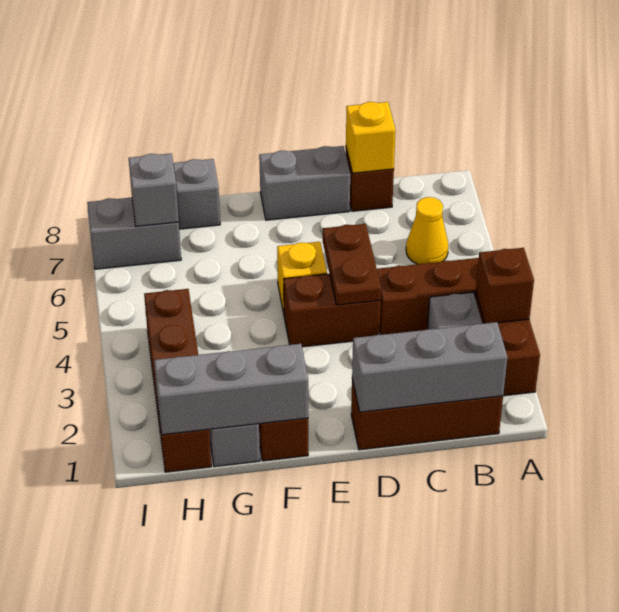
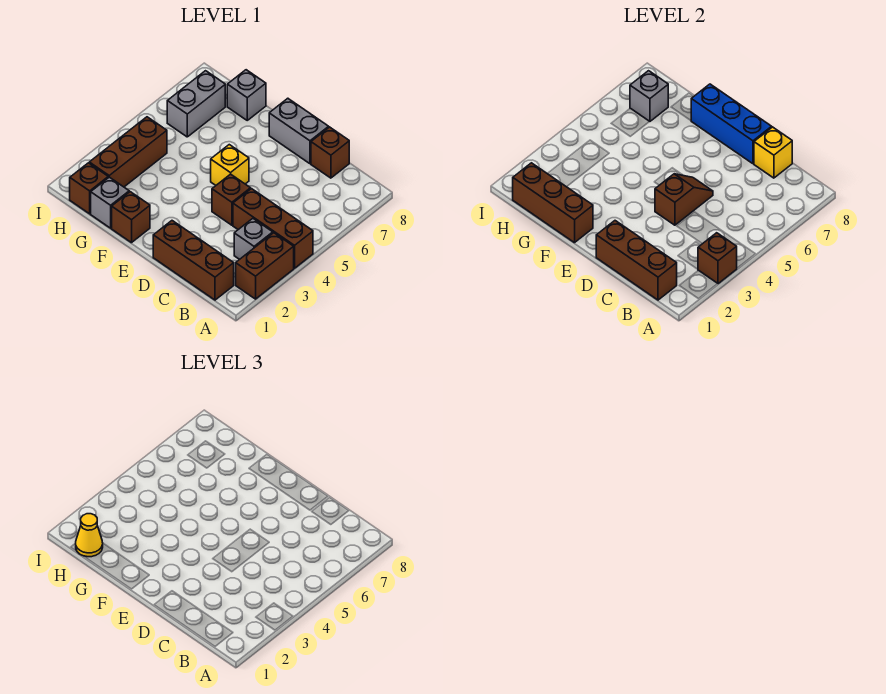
grey brick B1:D1 level 2 -> brown brick B1:D1 level 2
yellow cone B6 level 1 -> yellow cone H1 level 3
brown brick D4:E4 level 1 -> brown brick D4 level 1
brown plate D4:D5 level 2 -> brown slope D4:D5 level 2 top 4
none -> blue brick D8:F8 level 2
grey brick F1:H1 level 2 -> brown brick F1:H1 level 2
grey brick H7:I7 level 1 -> grey brick H6:H7 level 1

